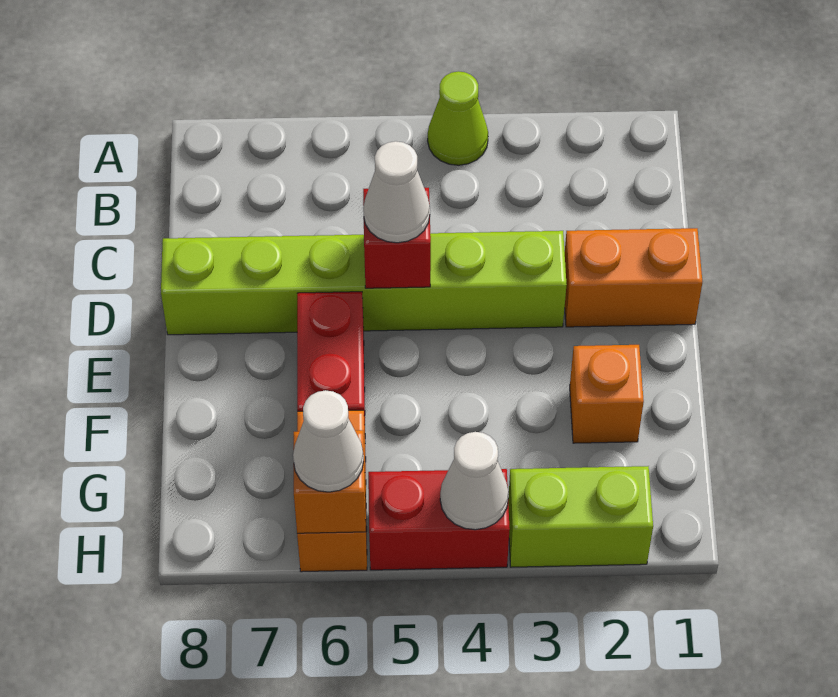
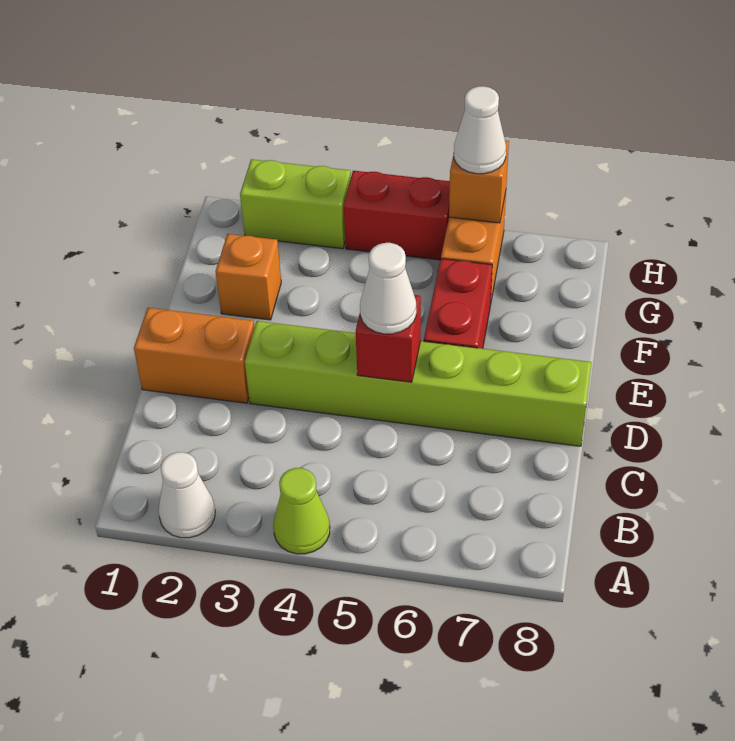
white cone H4 level 2 -> white cone A2 level 1

